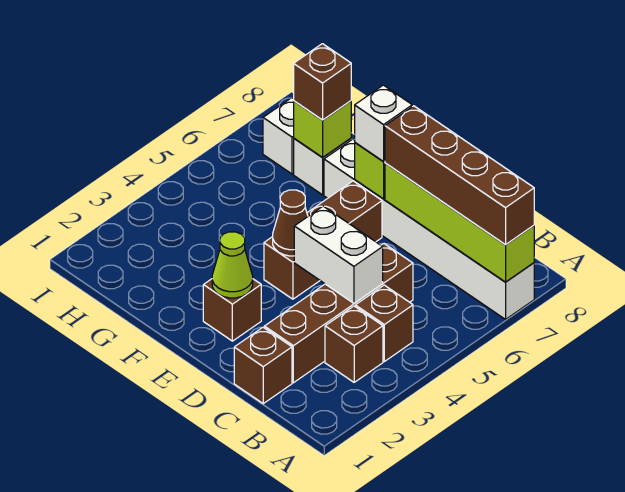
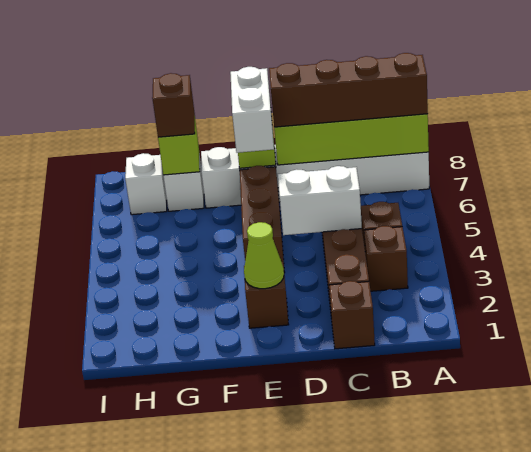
brown cone E4 level 2 -> none
white brick E7 level 3 -> white brick E6:E7 level 3

